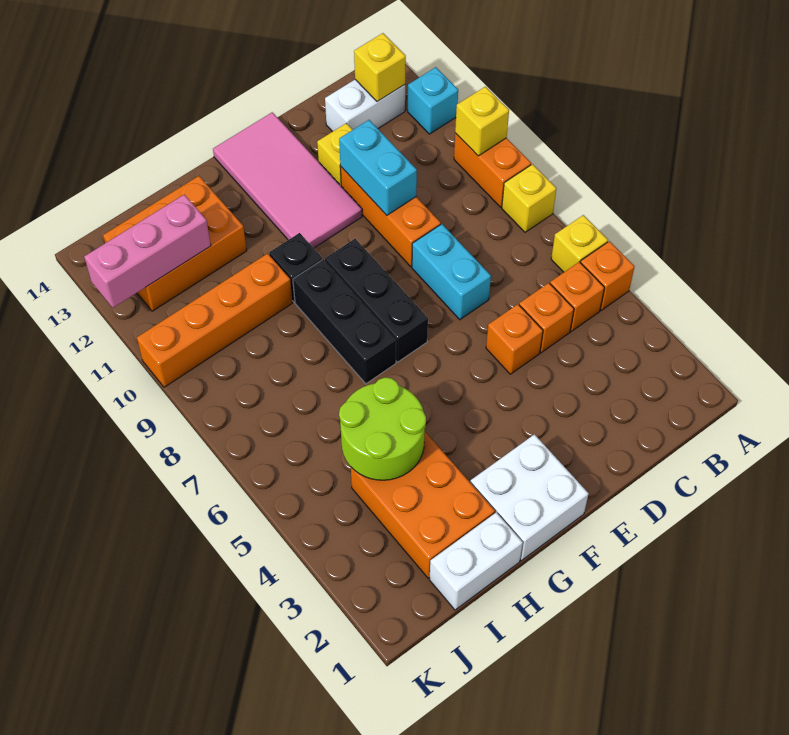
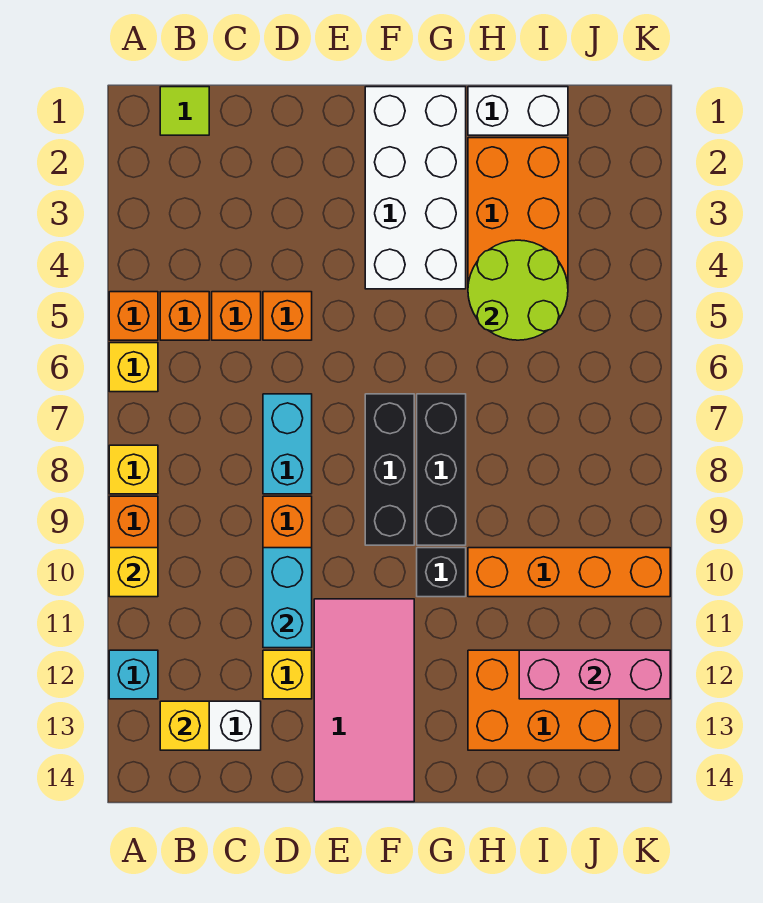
none -> lime tile B1 level 1
white brick F1:G2 level 1 -> white brick F1:G4 level 1

